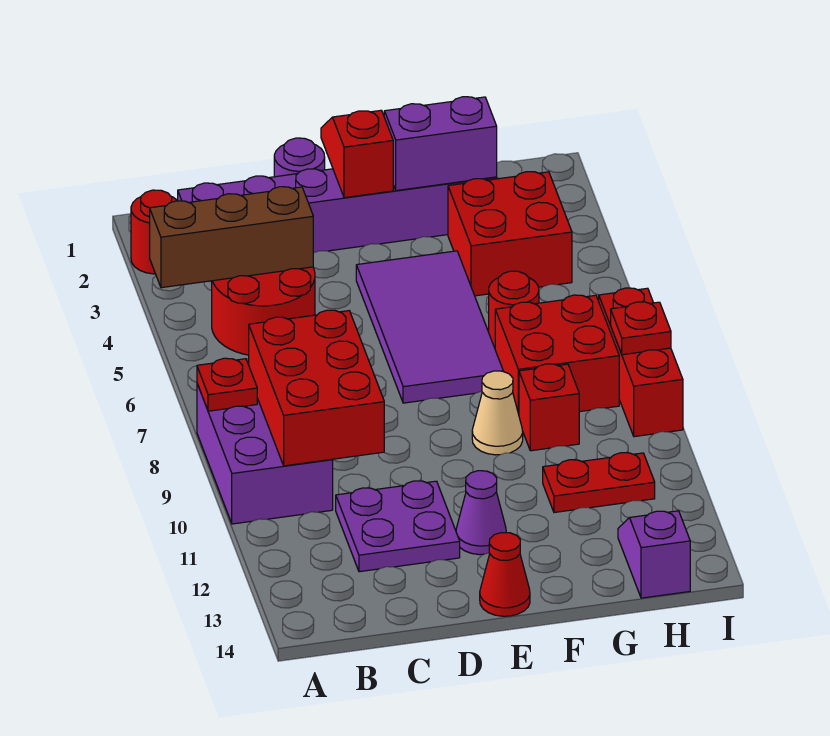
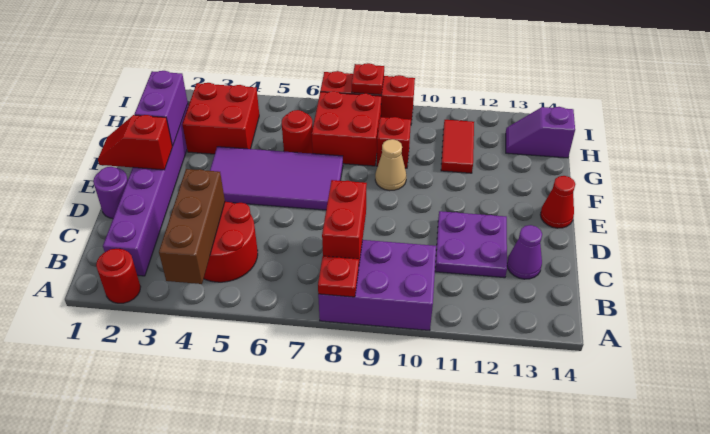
red brick B8:C10 level 2 -> red brick B8:C8 level 2
purple cone E12 level 1 -> purple cone C13 level 1
red plate G11:H11 level 1 -> red tile G11:H11 level 1

